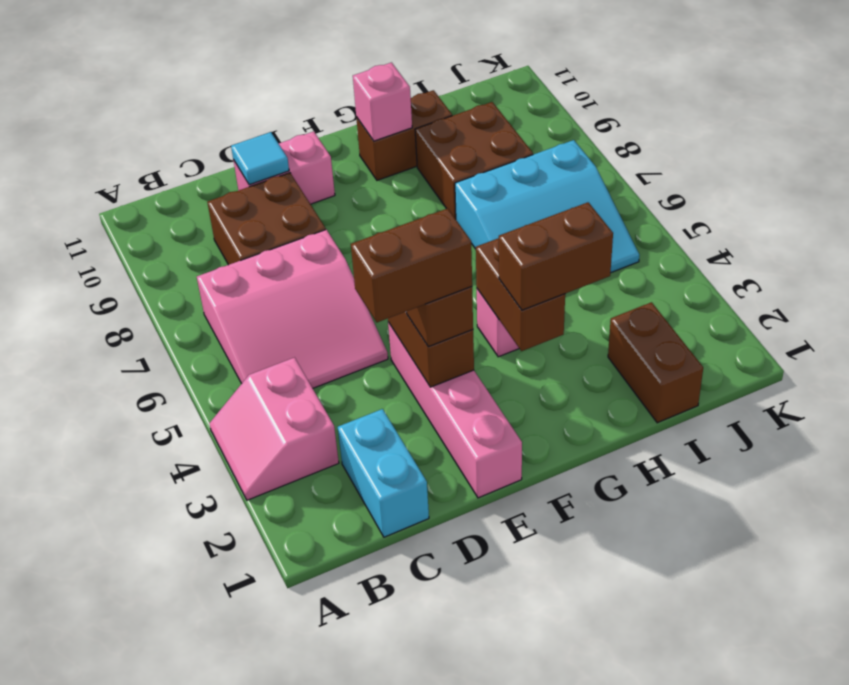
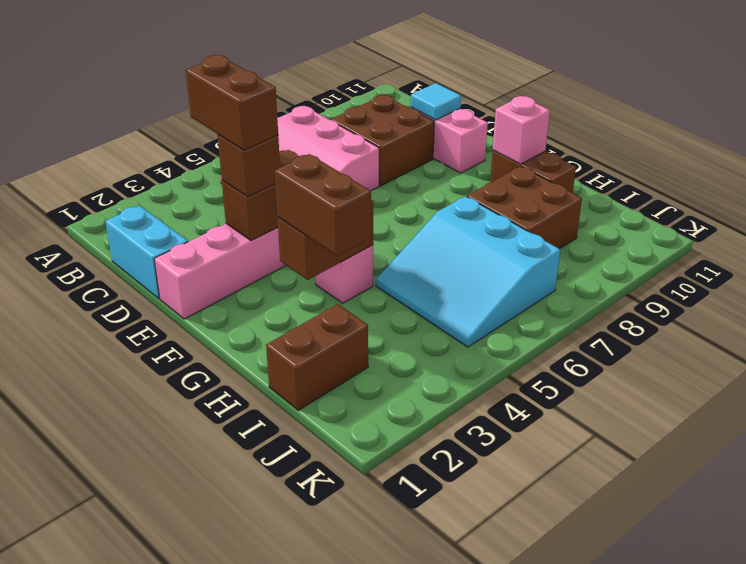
pink slope A3:B4 level 1 top B -> none
cyan brick C1:C2 level 1 -> cyan brick C1:D1 level 1

